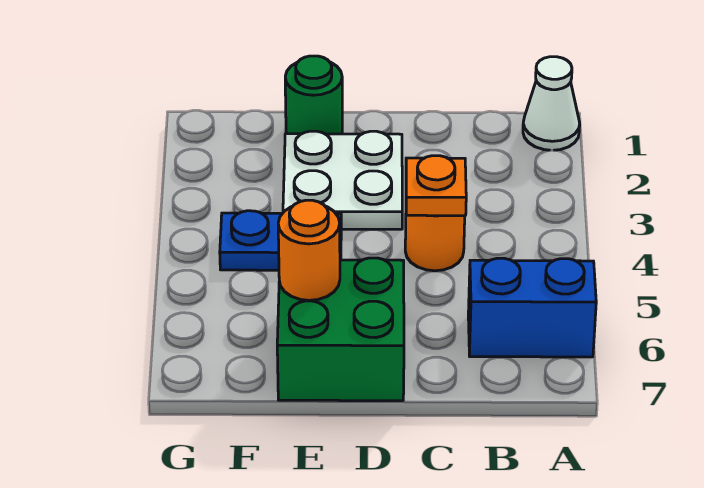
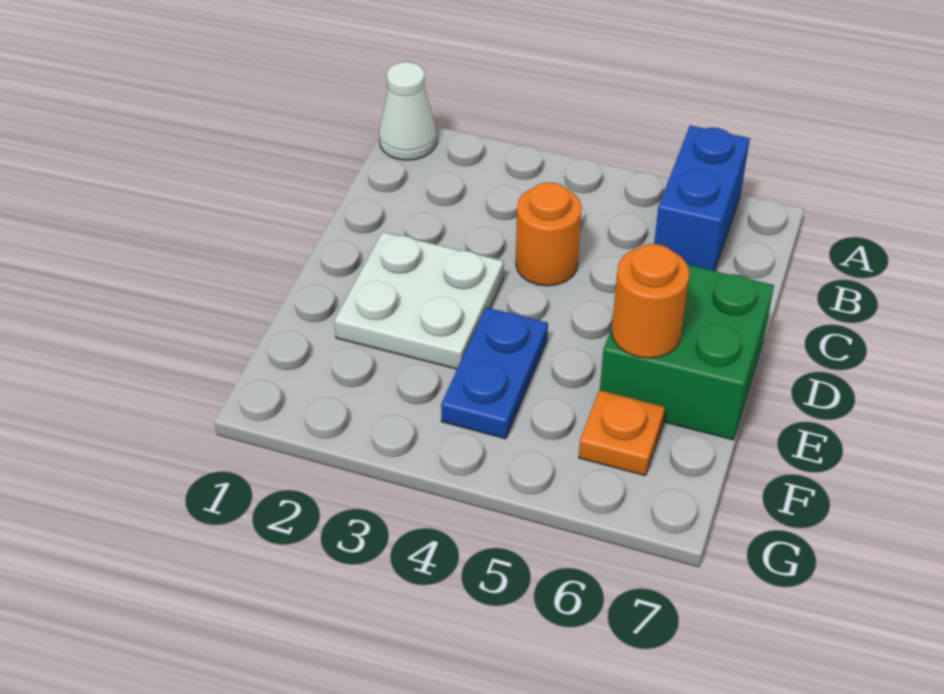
orange plate C4 level 2 -> orange plate F6 level 1
green round brick E1 level 1 -> none

